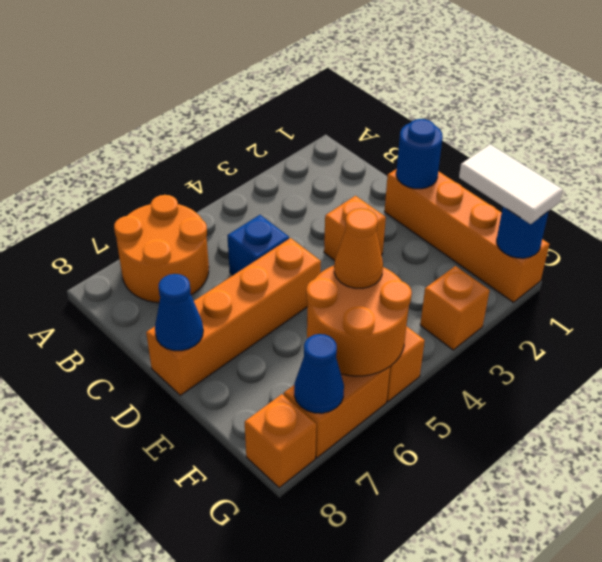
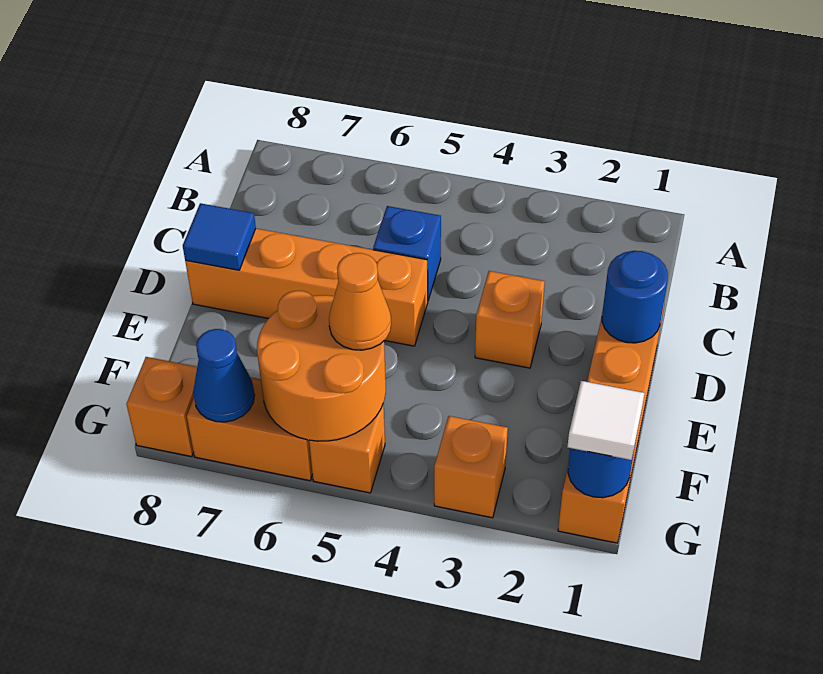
orange round brick A6:B7 level 1 -> none
blue cone D8 level 2 -> blue tile D8 level 2
white tile F1:G1 level 3 -> white tile G1 level 3

